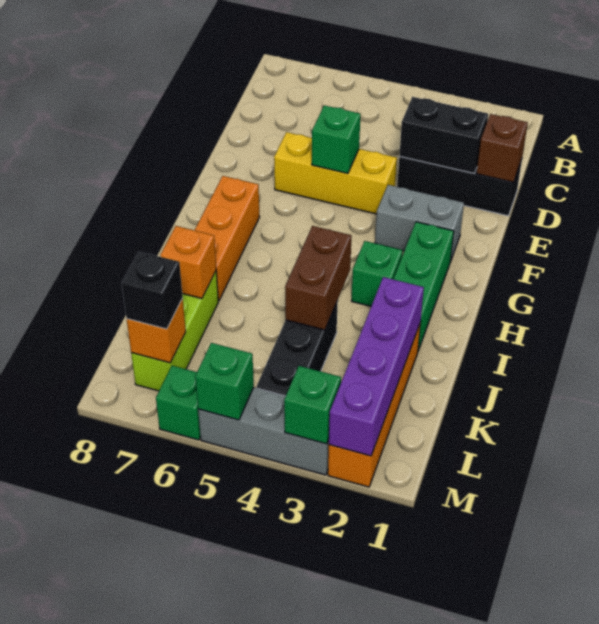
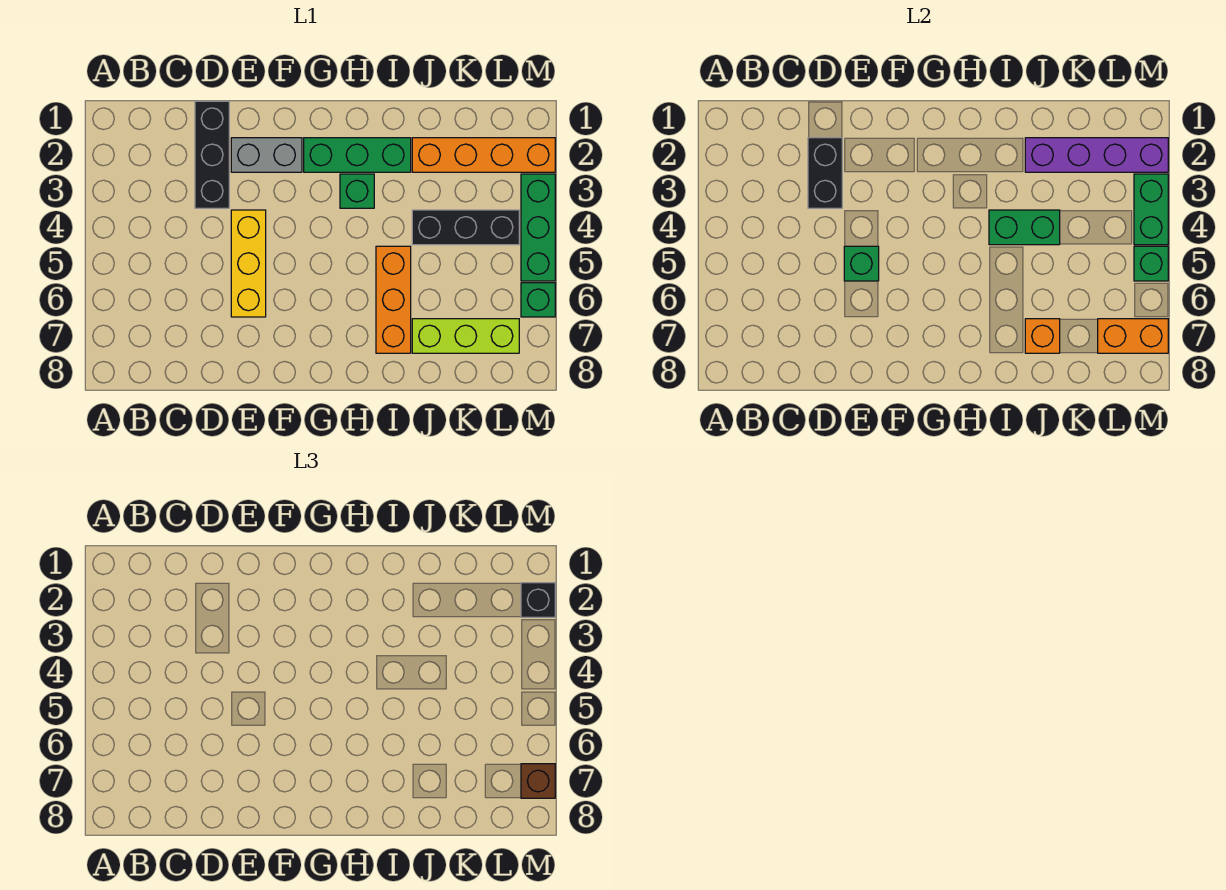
brown brick D1 level 2 -> brown brick M7 level 3
grey brick F2:F3 level 1 -> grey brick E2:F2 level 1
orange brick G7:I7 level 1 -> orange brick I5:I7 level 1
brown brick I4:J4 level 2 -> green brick I4:J4 level 2
orange brick L7 level 2 -> orange brick L7:M7 level 2
black brick L7 level 3 -> black brick M2 level 3
grey brick M3:M5 level 1 -> green brick M3:M5 level 1
green brick M3 level 2 -> green brick M3:M4 level 2

